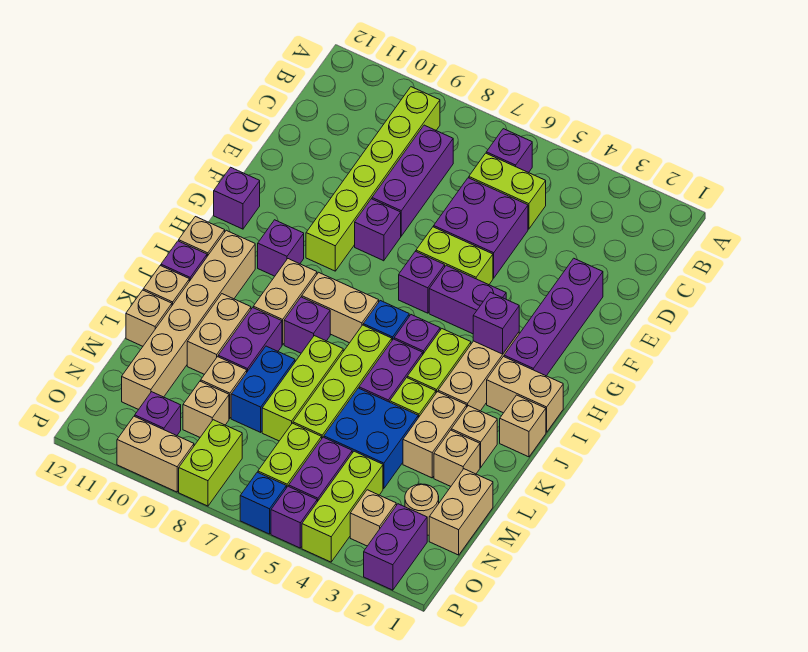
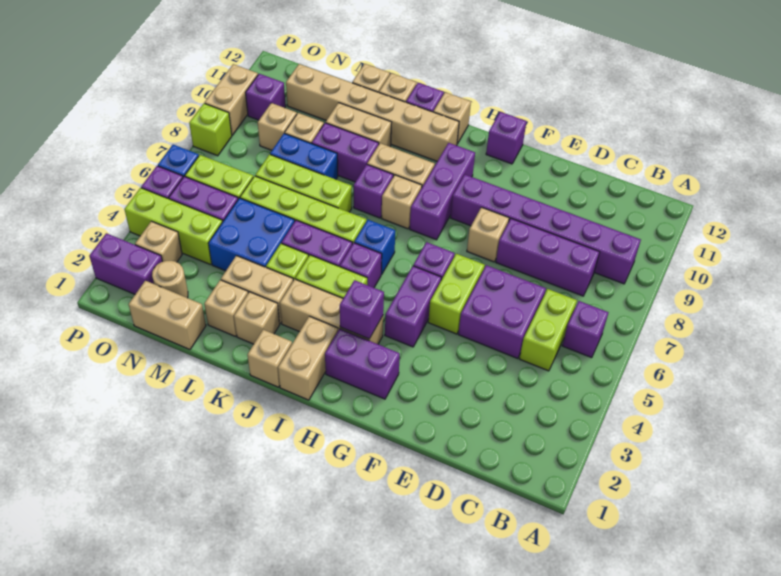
lime brick B9:G9 level 1 -> purple brick B9:G9 level 1
purple brick E2:H2 level 1 -> purple brick G2:H2 level 1
purple brick F8 level 1 -> tan brick F8 level 1
purple brick H10 level 1 -> purple brick H8:H10 level 1
tan brick I7:I8 level 1 -> tan brick I8 level 1
lime brick O8:P8 level 1 -> lime brick P8 level 1

